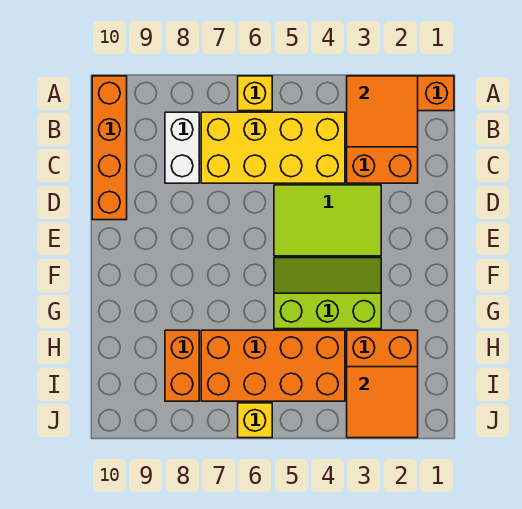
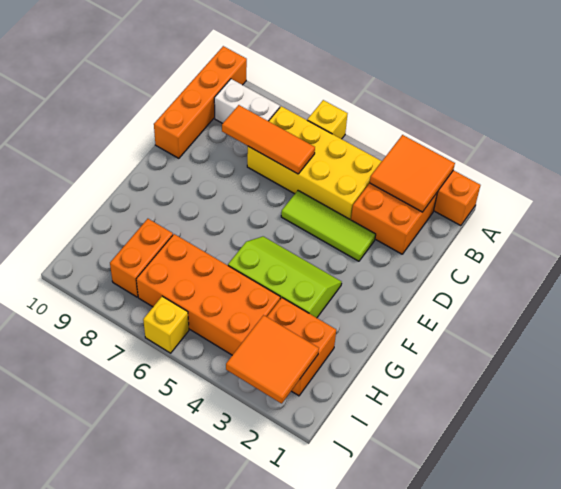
white brick B8:C8 level 1 -> white brick B8:B9 level 1
none -> orange tile C6:C8 level 2
lime tile D3:E5 level 1 -> lime tile D3:D5 level 1

